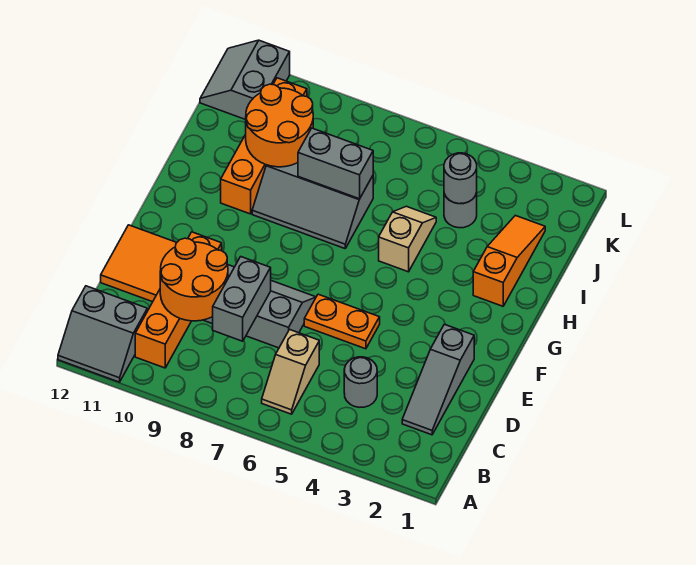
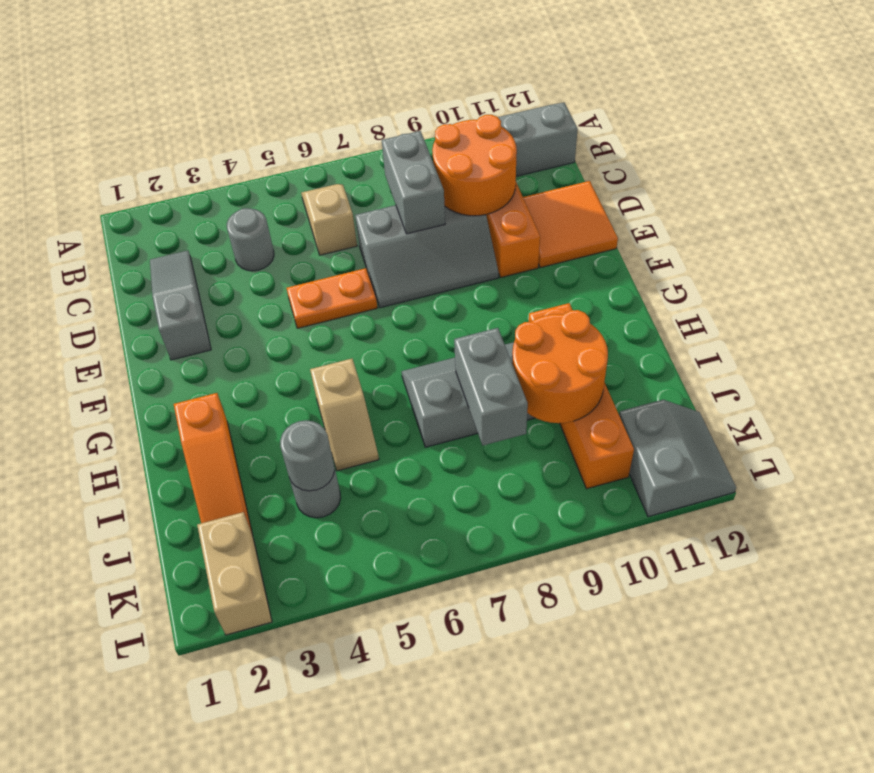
grey brick I7:I8 level 2 -> grey brick I8:J8 level 2
none -> tan brick K2:L2 level 1

